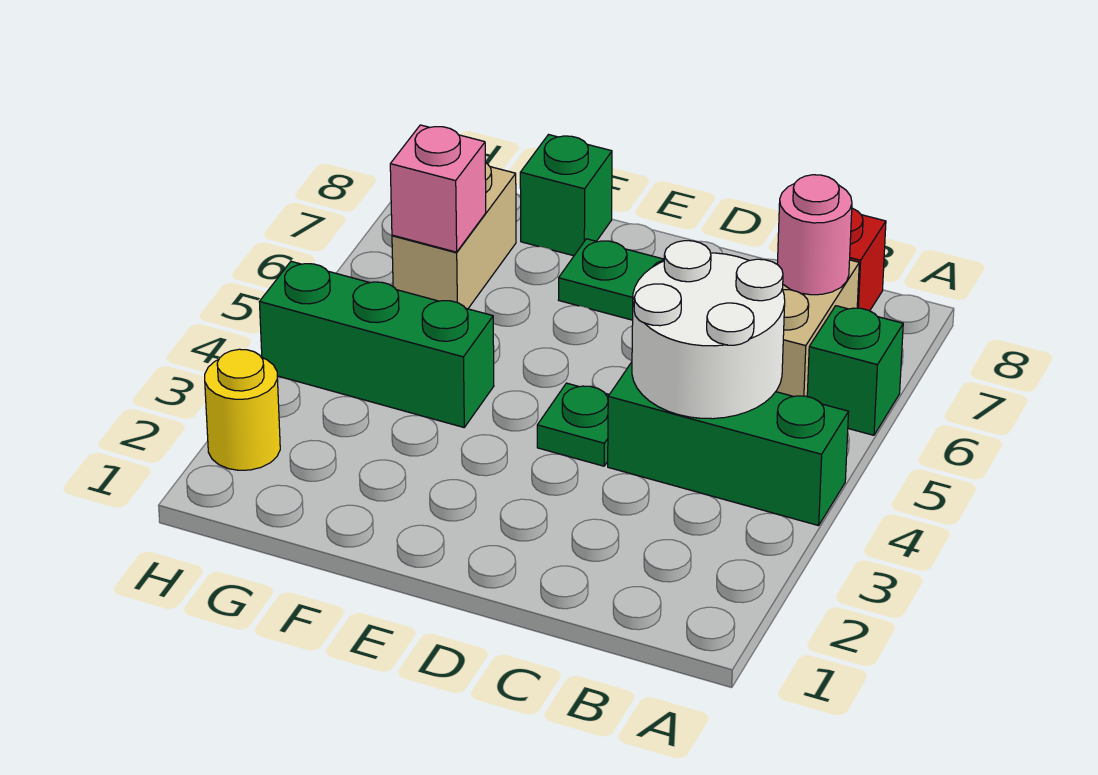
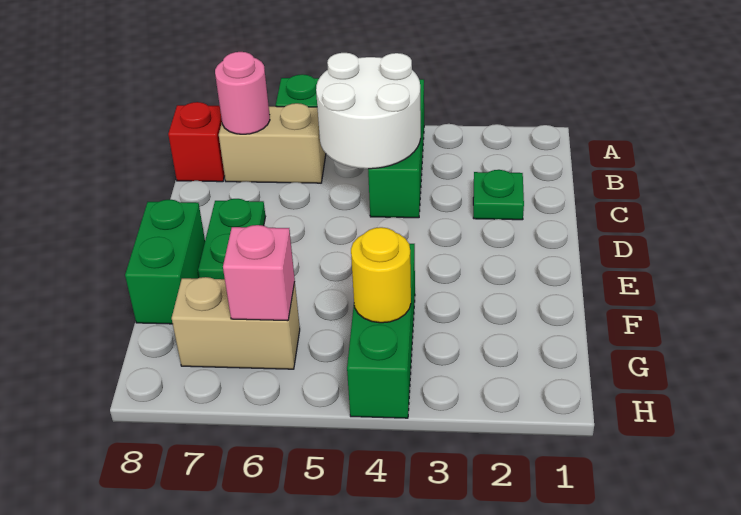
green plate D4 level 1 -> green plate C2 level 1
green brick F8 level 1 -> green brick E8:F8 level 1
yellow round brick H2 level 1 -> yellow round brick G4 level 2

